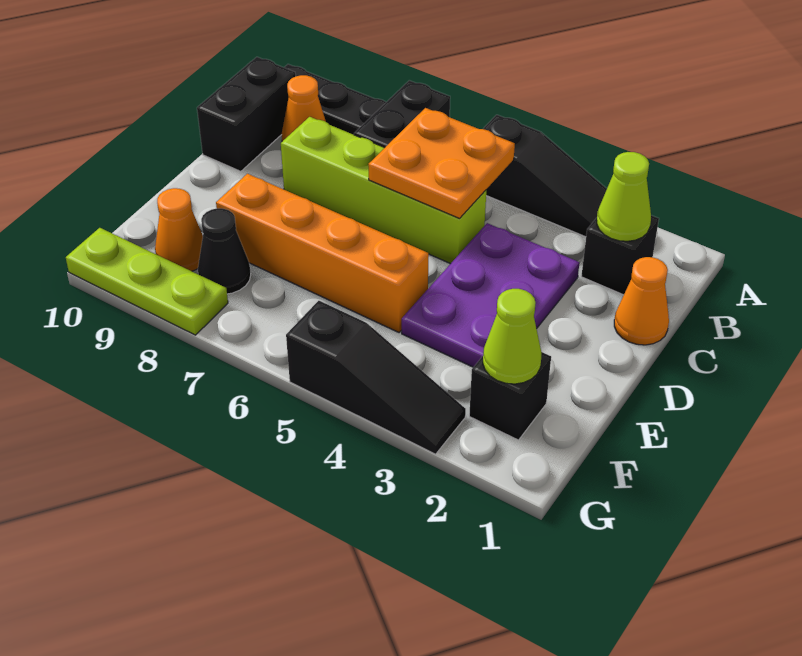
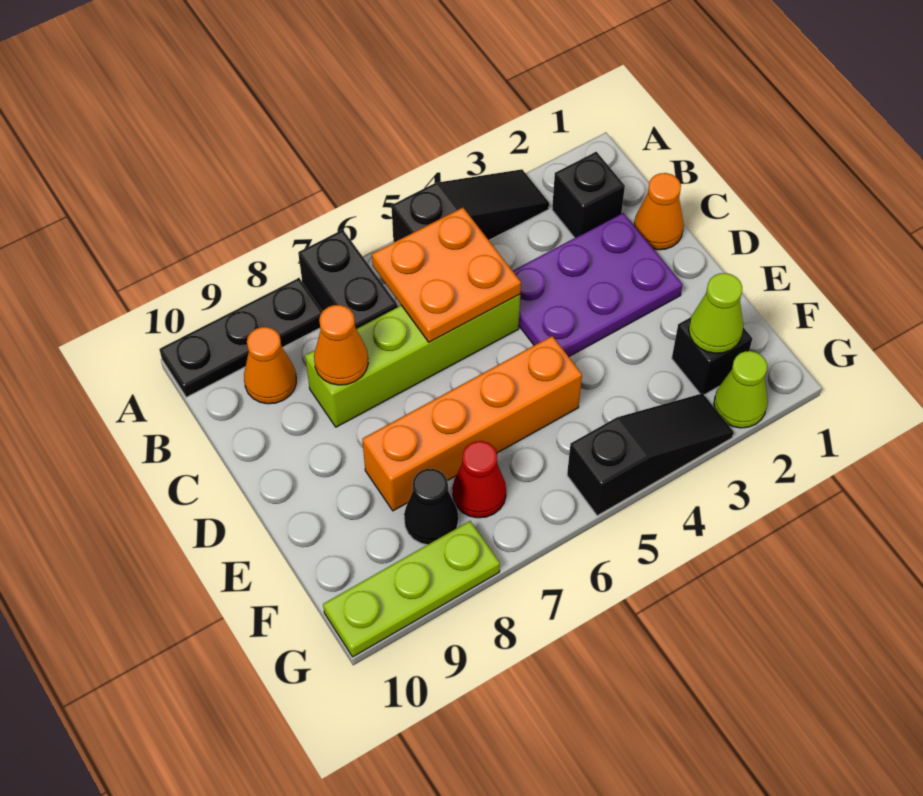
lime cone B2 level 2 -> lime cone G2 level 1
black brick B10:C10 level 1 -> none
purple plate C3:E4 level 1 -> purple plate C2:D4 level 1
none -> red cone F7 level 1
orange cone F9 level 1 -> orange cone C8 level 2

